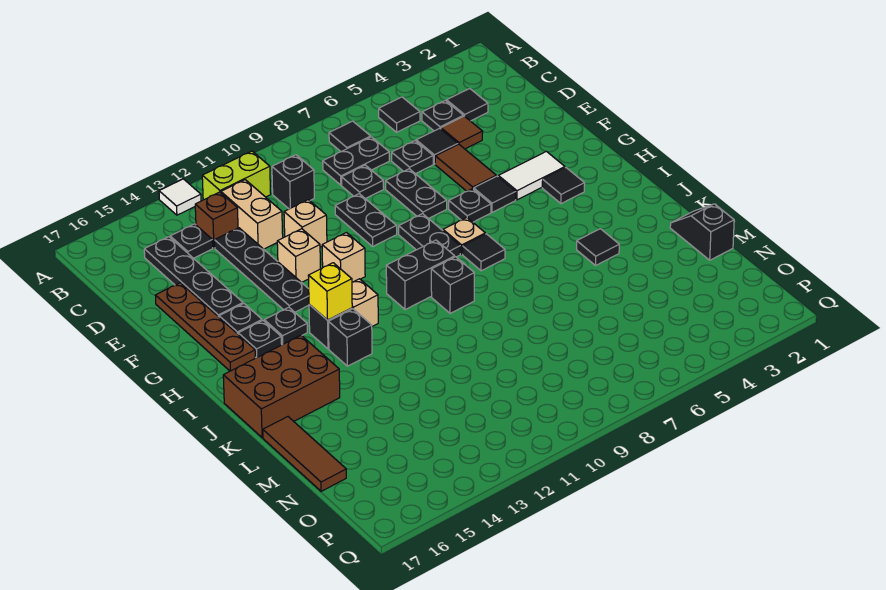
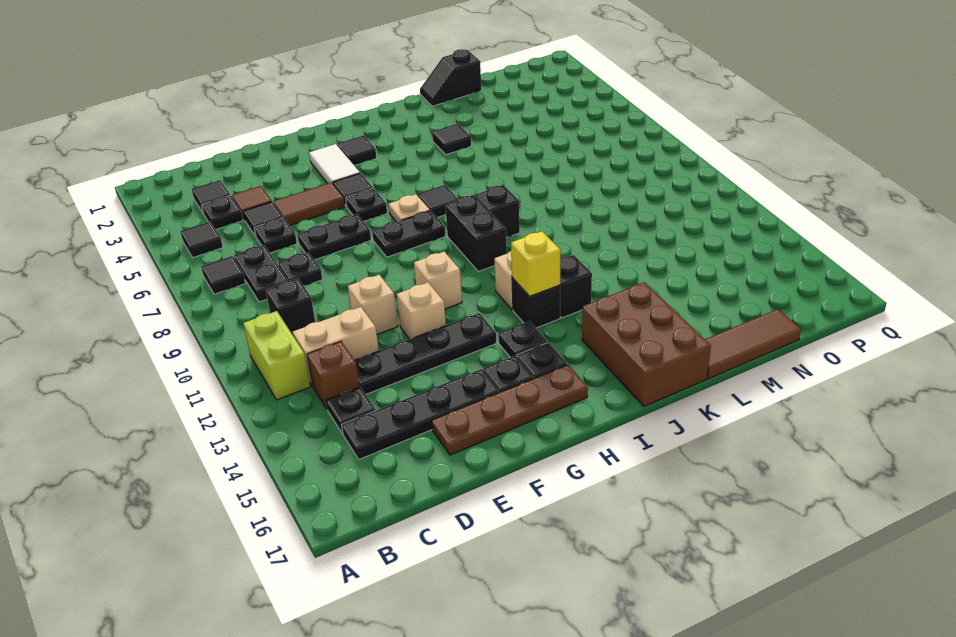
white tile A13 level 1 -> none
black plate E9:F9 level 1 -> none

